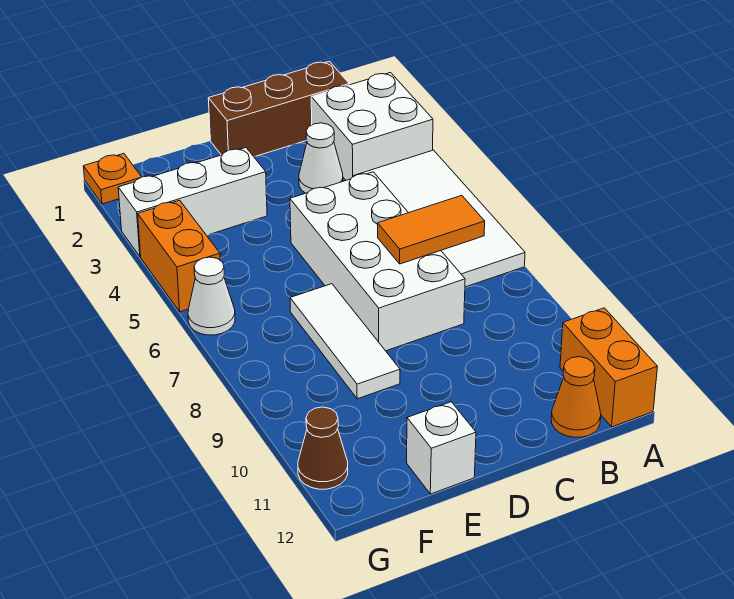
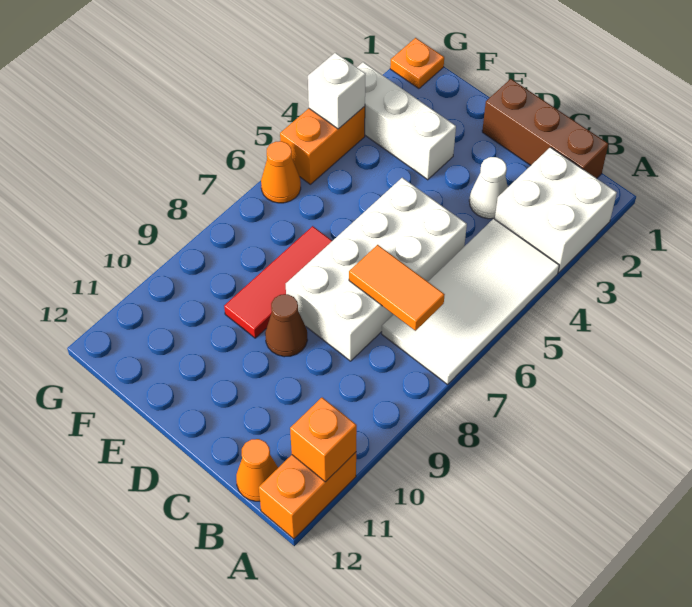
none -> orange brick A11 level 2
white tile E7:E9 level 1 -> red tile E7:E9 level 1
white brick E12 level 1 -> white brick G4 level 2
white cone G6 level 1 -> orange cone G6 level 1
brown cone G11 level 1 -> brown cone D9 level 1

